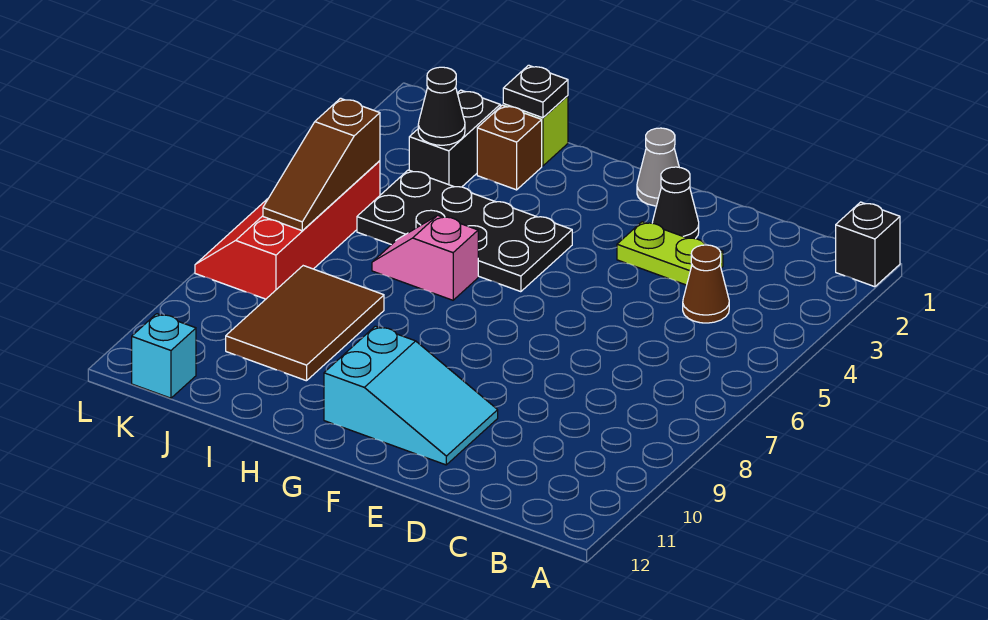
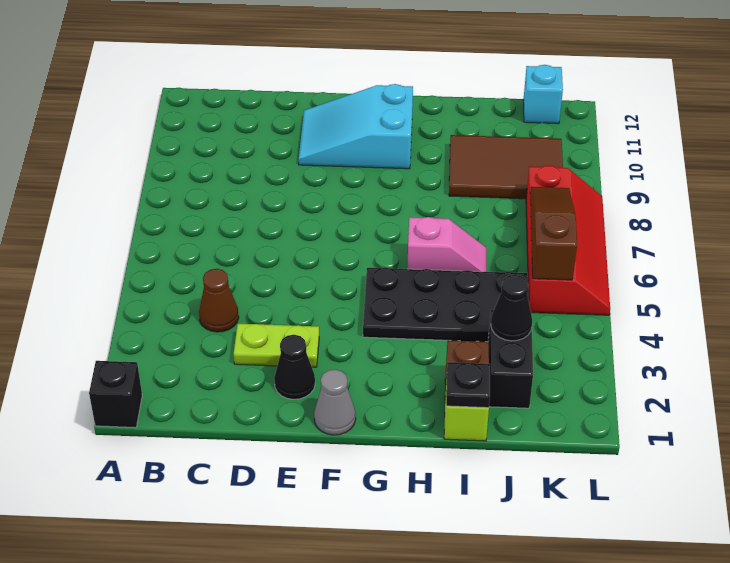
brown tile I8:J10 level 1 -> brown tile I9:K10 level 1

